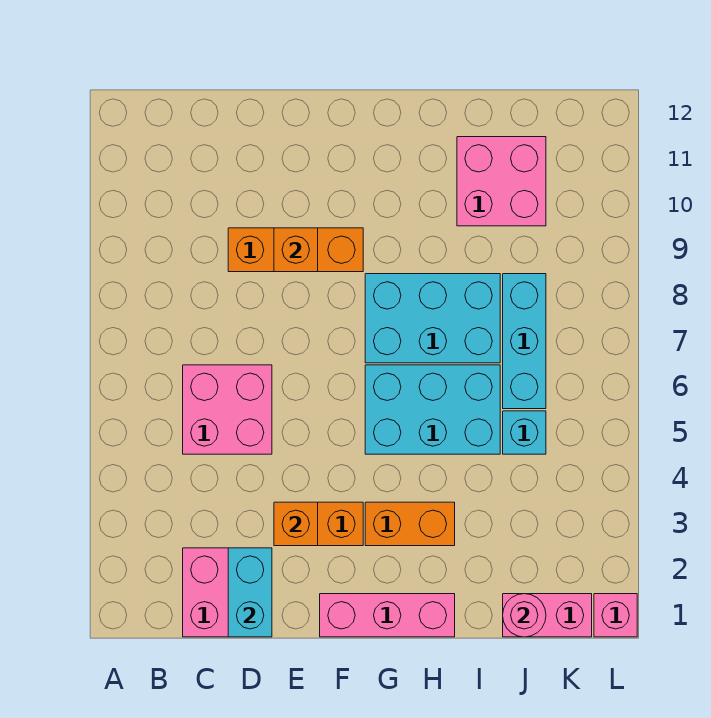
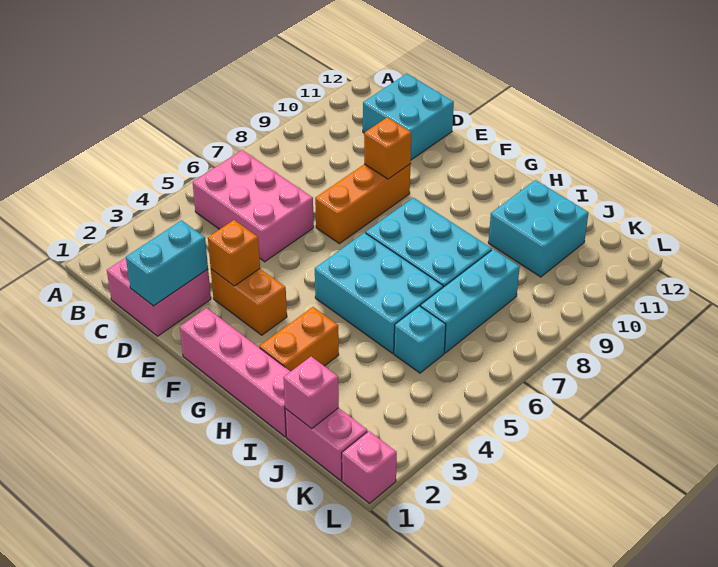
pink brick C5:D6 level 1 -> pink brick B5:D6 level 1
none -> cyan brick C11:D12 level 1
orange brick D9:F9 level 1 -> orange brick E7:E9 level 1
pink brick F1:H1 level 1 -> pink brick F1:I1 level 1
orange brick G3:H3 level 1 -> orange brick H2:H3 level 1
pink brick I10:J11 level 1 -> cyan brick I10:J11 level 1
pink round brick J1 level 2 -> pink brick J1 level 2

